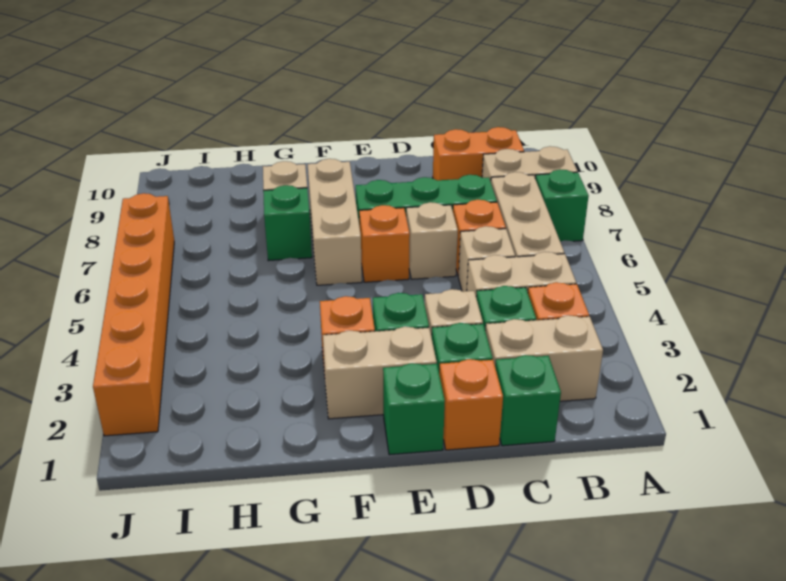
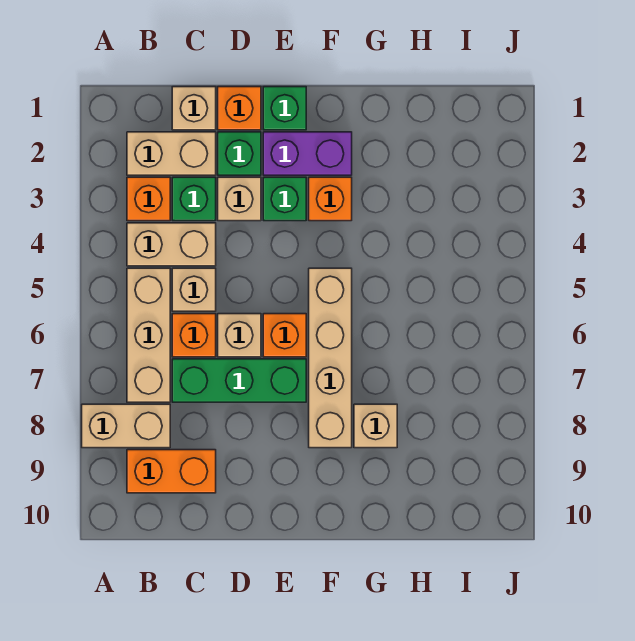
green brick A7 level 1 -> none
green brick C1 level 1 -> tan brick C1 level 1
tan brick E2:F2 level 1 -> purple brick E2:F2 level 1
tan brick F6:F8 level 1 -> tan brick F5:F8 level 1
green brick G7 level 1 -> none
orange brick J2:J7 level 1 -> none

